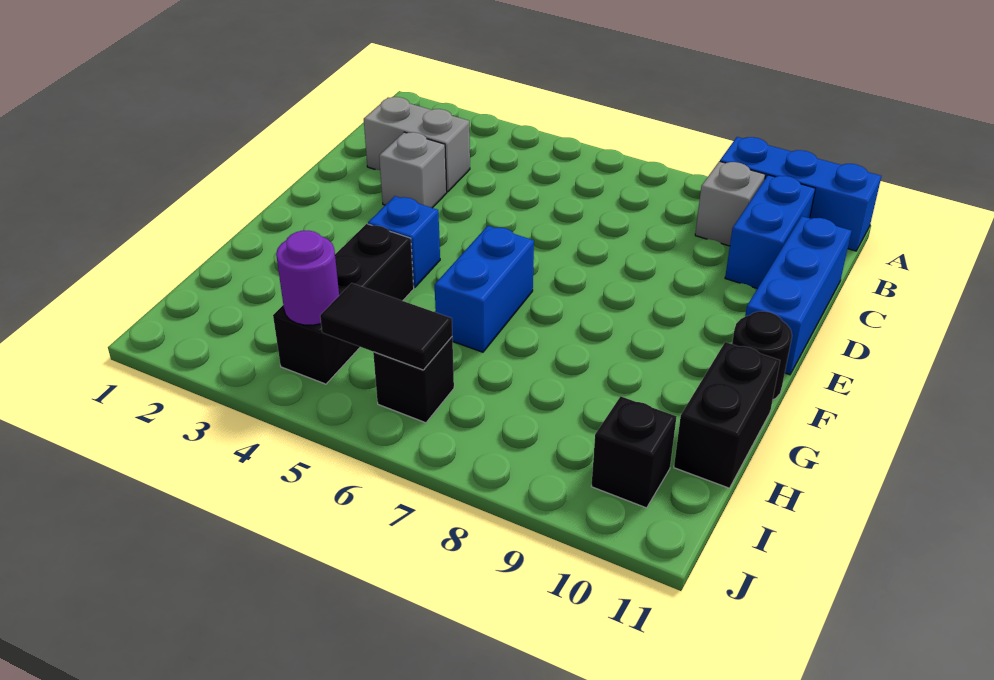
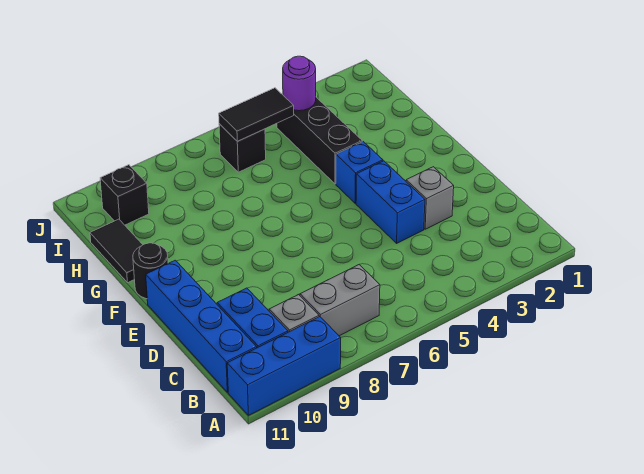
grey brick C2:C3 level 1 -> grey brick B7:B8 level 1
blue brick C11:E11 level 1 -> blue brick B11:E11 level 1
blue brick F6:G6 level 1 -> blue brick D4:E4 level 1
black brick G11:H11 level 1 -> black tile G11:H11 level 1

